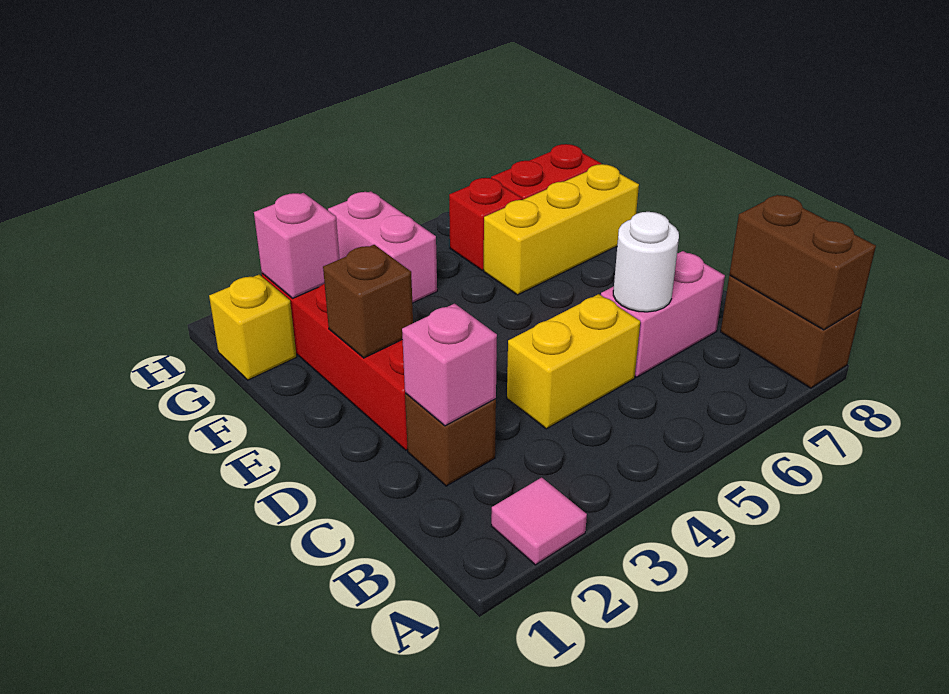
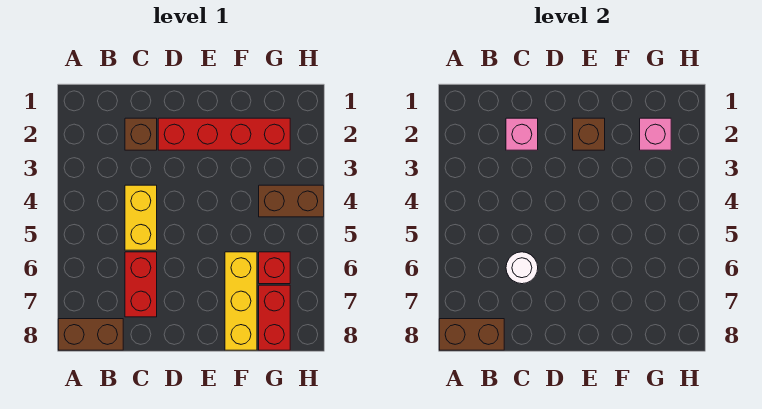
pink tile A2 level 1 -> none
pink brick C6:C7 level 1 -> red brick C6:C7 level 1
yellow brick G1 level 1 -> none
pink brick G4:H4 level 1 -> brown brick G4:H4 level 1

